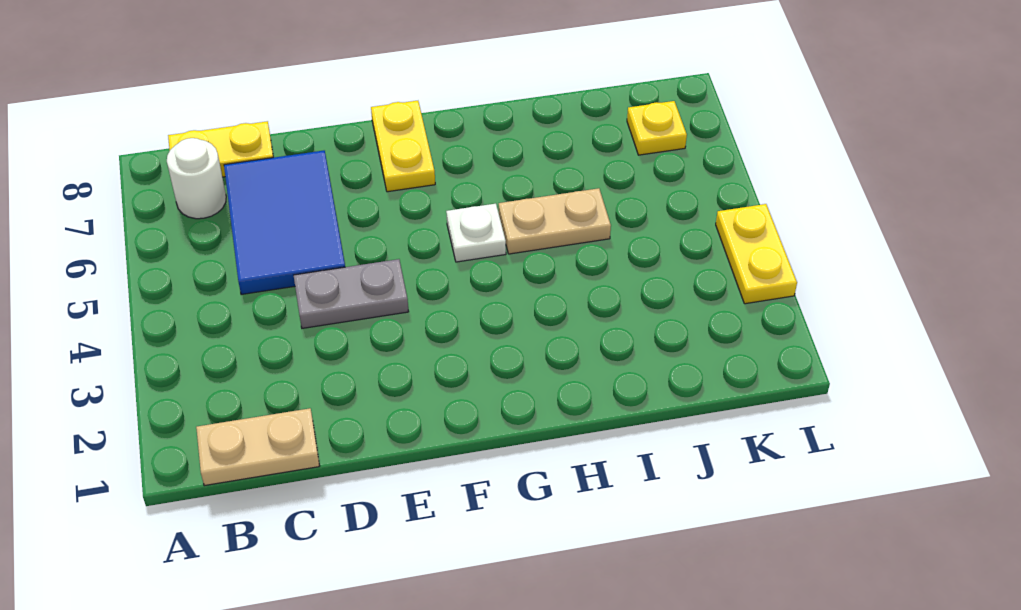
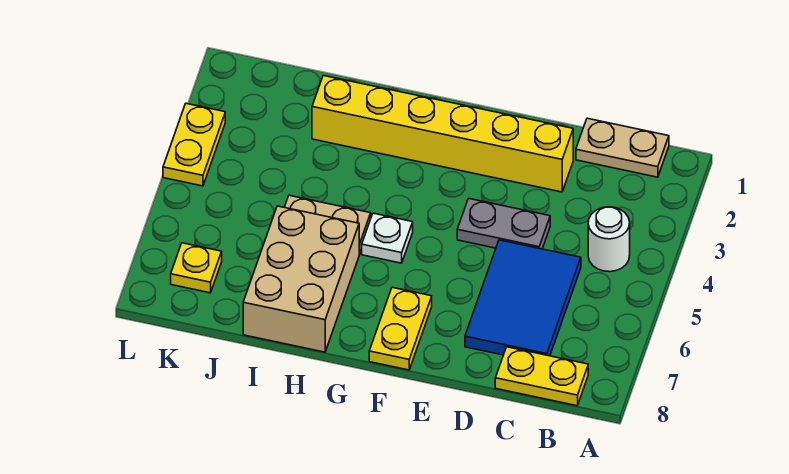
white round brick B7 level 1 -> white round brick B4 level 1
none -> yellow brick D2:I2 level 1
none -> tan brick H6:I8 level 1

